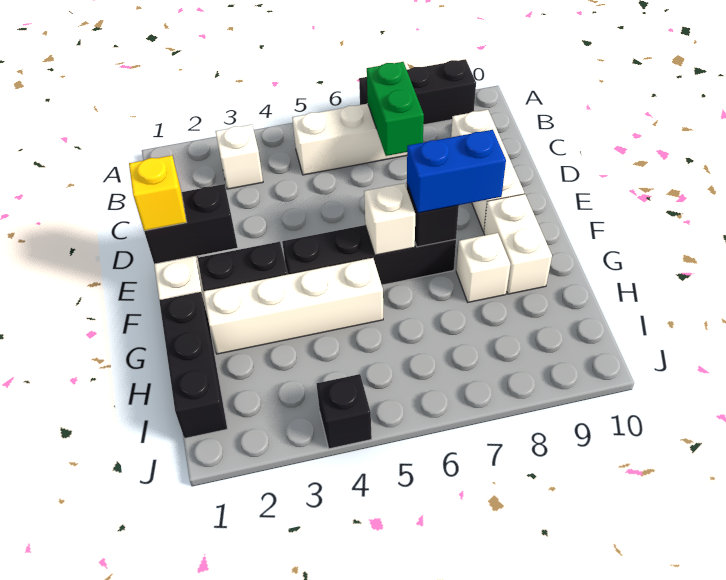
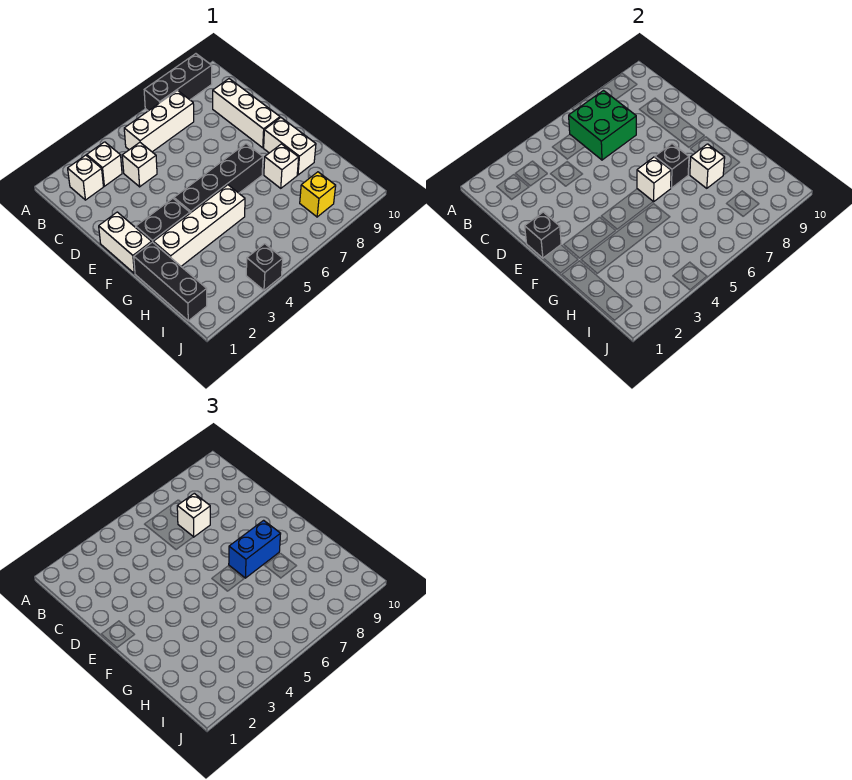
none -> white brick B2 level 1
green brick B7:C7 level 2 -> green brick B6:C7 level 2
none -> white brick C4 level 1
none -> white brick C7 level 3
black brick E1:E2 level 2 -> black brick E1 level 2
yellow brick E1 level 3 -> yellow brick I8 level 1
none -> white brick G8 level 2

